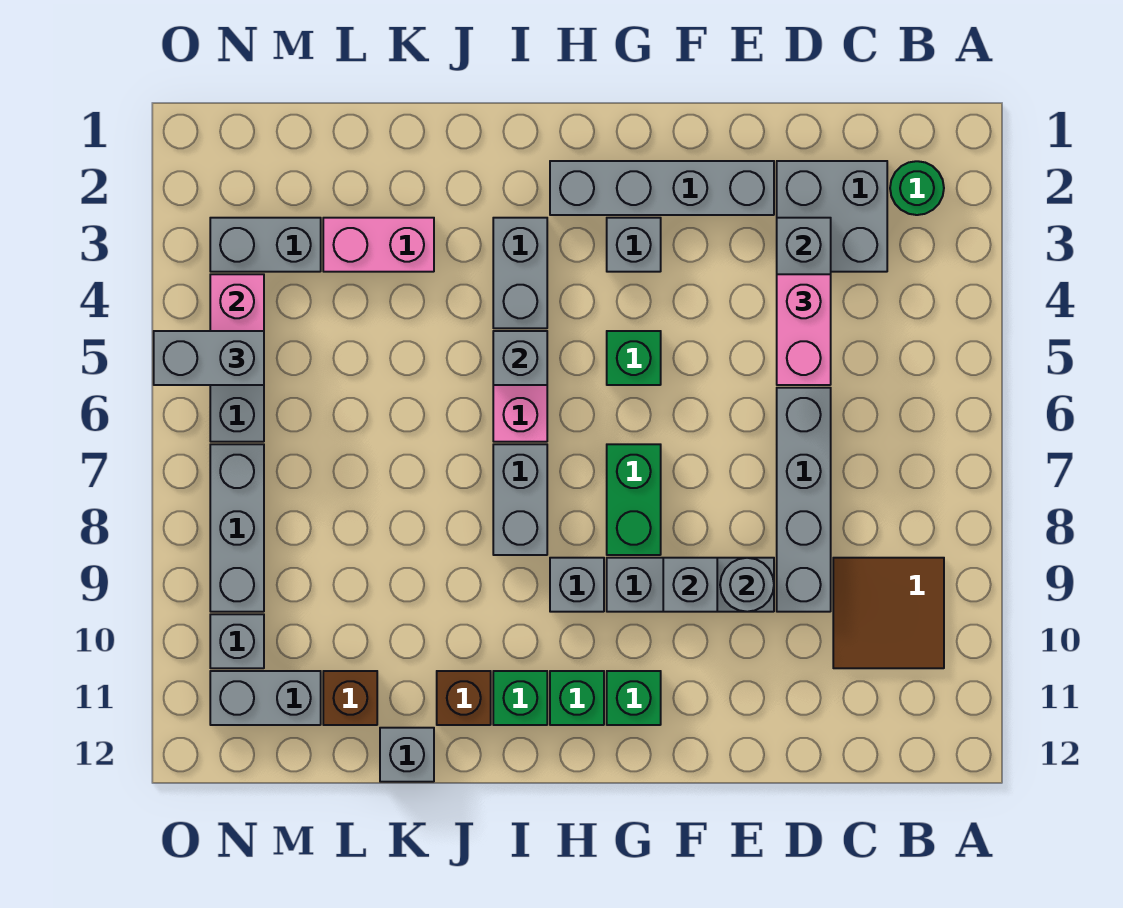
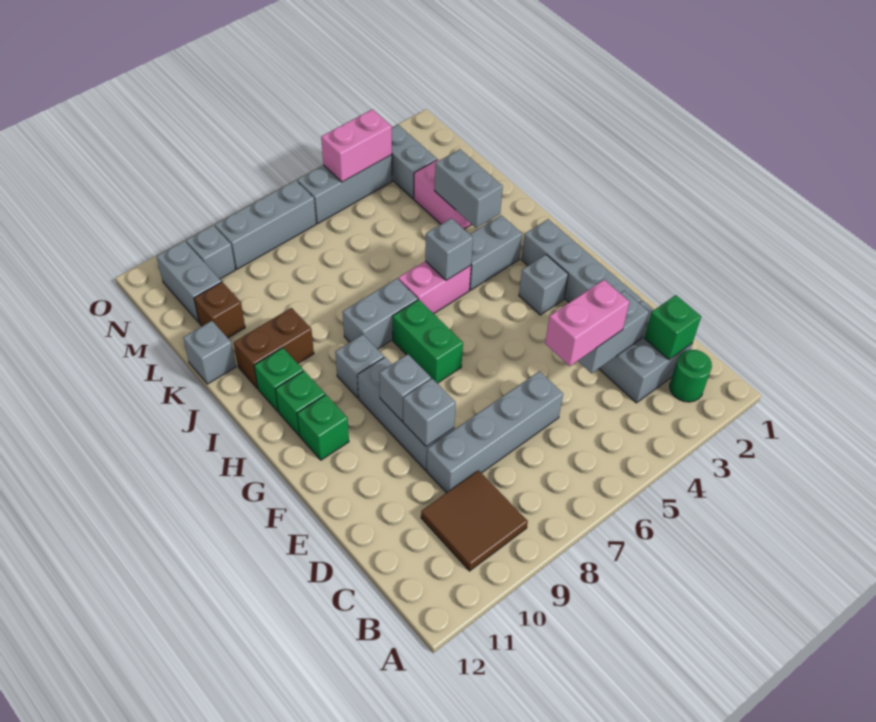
grey round brick E9 level 2 -> grey brick E9 level 2
green brick G5 level 1 -> green brick C2 level 2
green brick G7:G8 level 1 -> green brick G7:H7 level 1
brown brick J11 level 1 -> brown brick J10:J11 level 1
grey brick N5:O5 level 3 -> grey brick J3:K3 level 2

